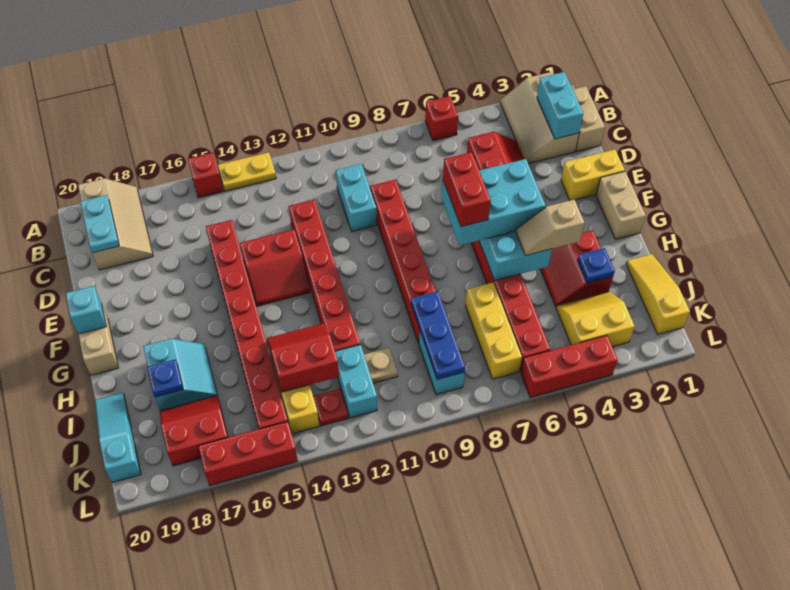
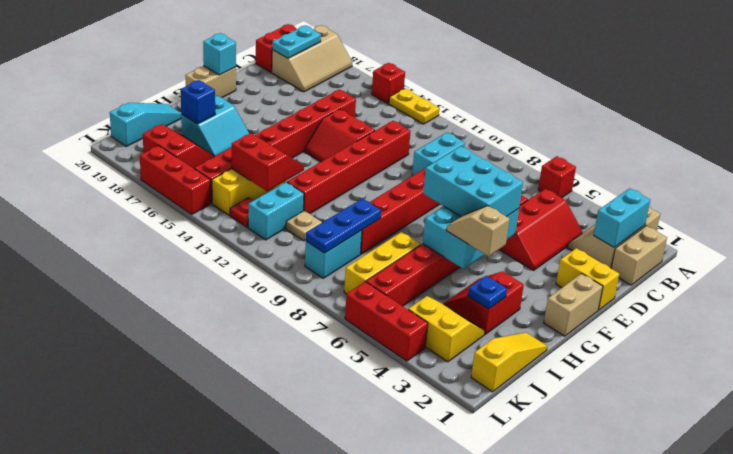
red brick F7:G7 level 4 -> red brick B20:C20 level 1
blue plate I18 level 2 -> blue brick I18 level 2

